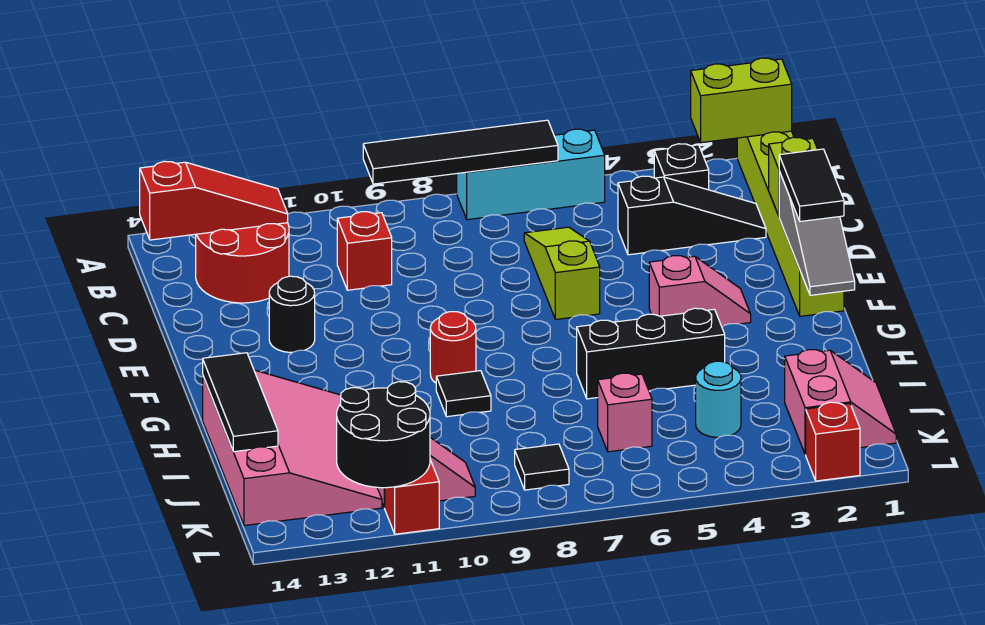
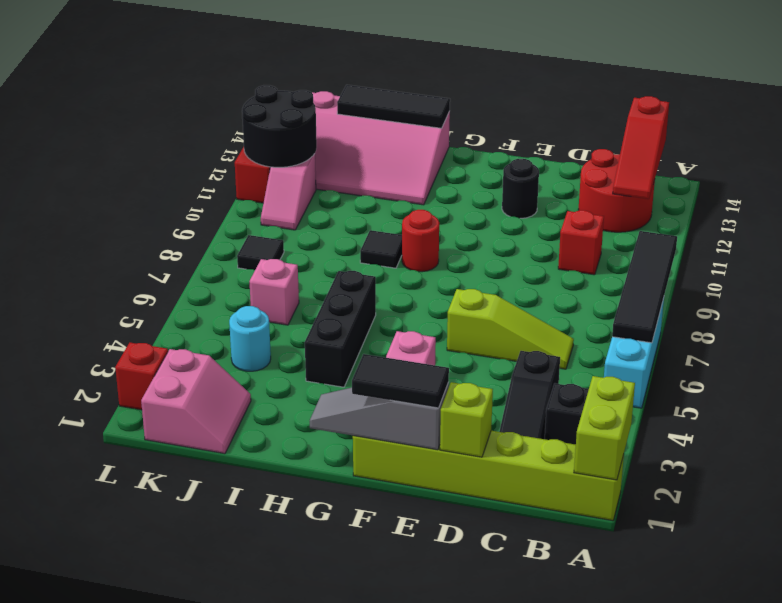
pink slope J1:K2 level 1 top 2 -> pink slope J1:K2 level 1 top K

